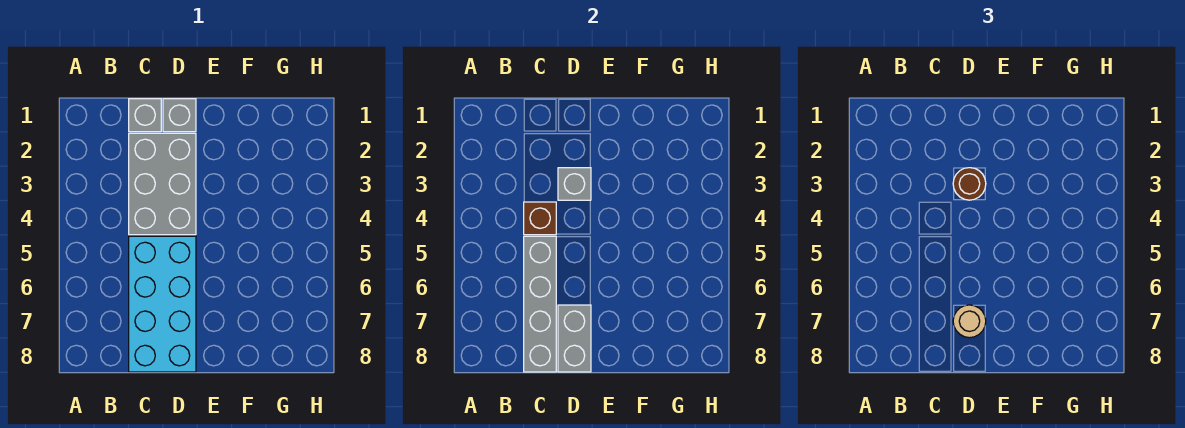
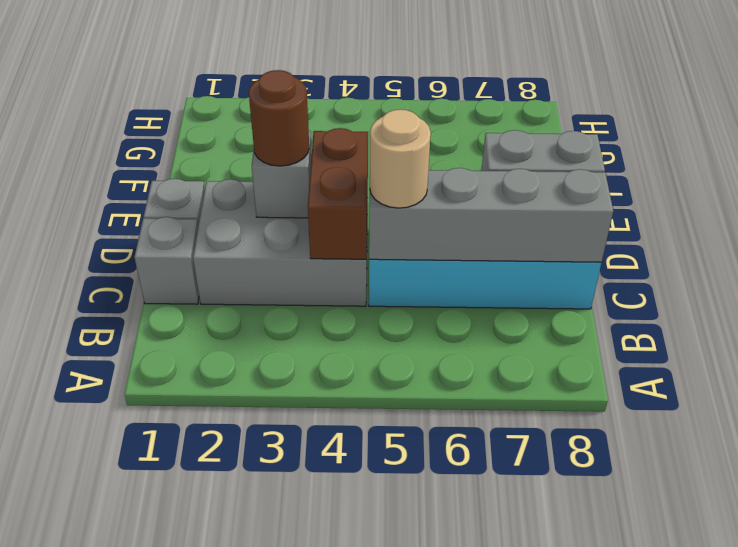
brown brick C4 level 2 -> brown brick C4:D4 level 2
tan round brick D7 level 3 -> tan round brick C5 level 3

